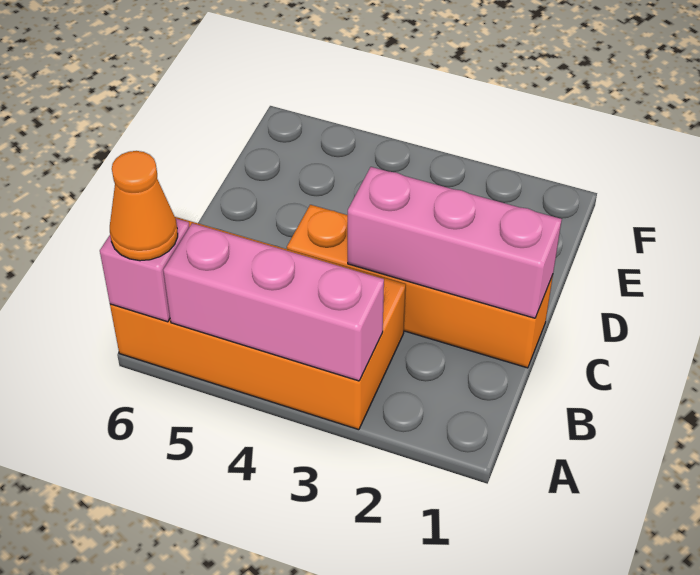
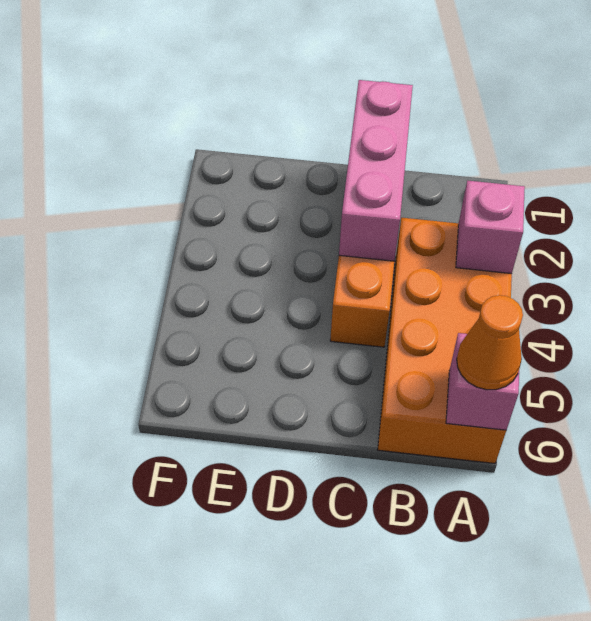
pink brick A3:A5 level 2 -> pink brick A3 level 2

